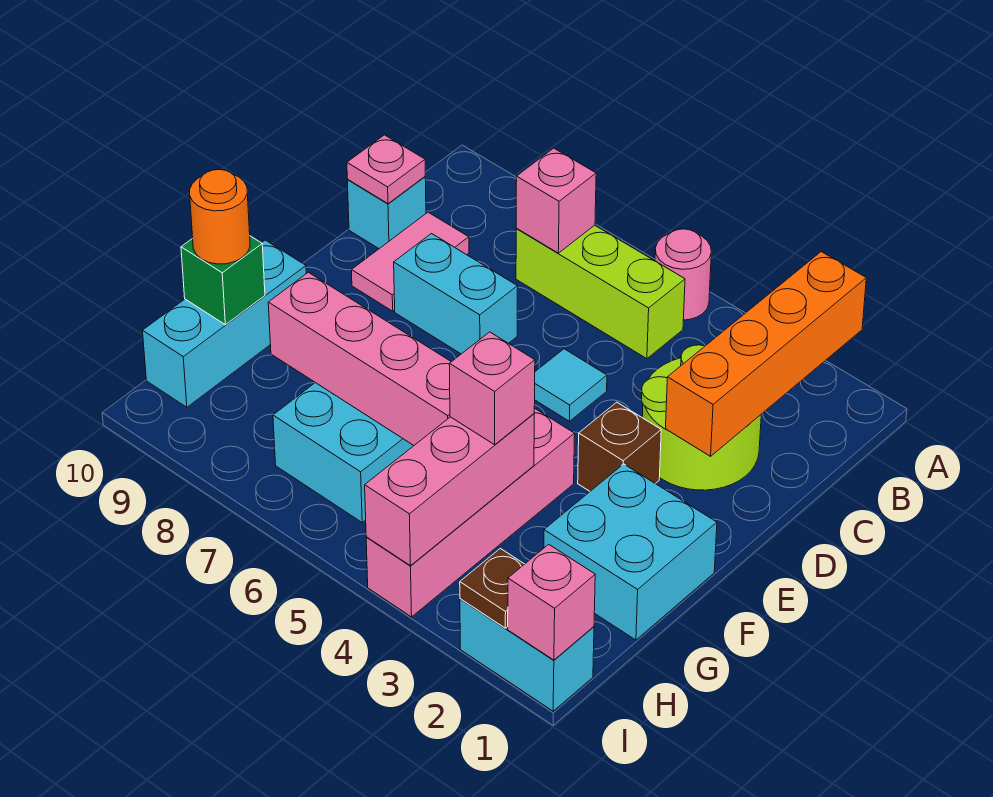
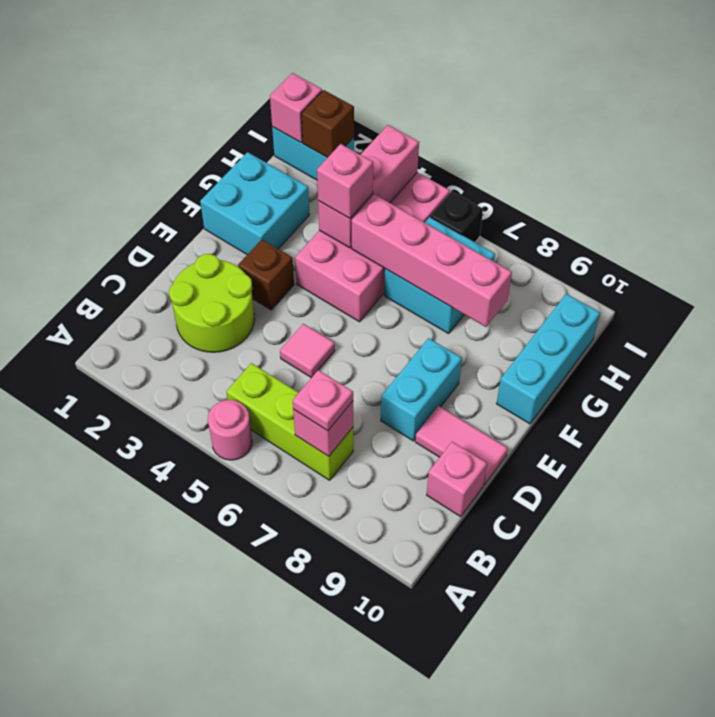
orange brick A2:D2 level 2 -> none
pink tile C9:D9 level 1 -> pink tile D9:D10 level 1
cyan brick C10 level 1 -> pink brick C10 level 1
pink plate C10 level 2 -> pink plate B7 level 3
cyan tile D5 level 1 -> pink tile D5 level 1
cyan brick D7:D8 level 1 -> cyan brick D8:E8 level 1
pink brick F4:I4 level 1 -> pink brick F4:I5 level 1
green brick G10 level 2 -> none
orange round brick G10 level 3 -> none
brown plate I2 level 2 -> brown brick I2 level 2
none -> black brick I6 level 1

